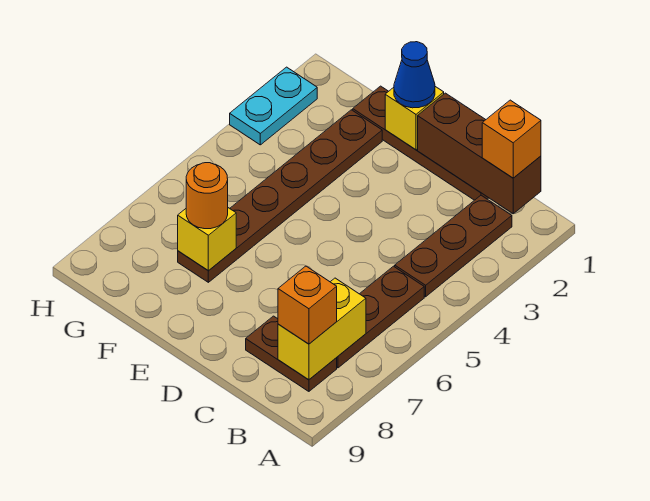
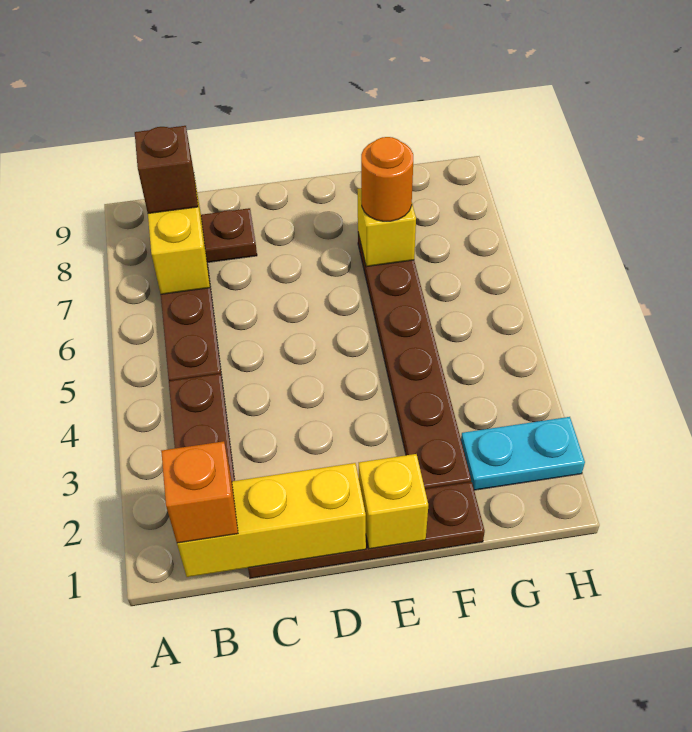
brown brick B1:D1 level 2 -> yellow brick B1:D1 level 2
orange brick B8 level 3 -> brown brick B8 level 3
blue cone E1 level 3 -> none
cyan plate H2:H3 level 1 -> cyan plate G2:H2 level 1

